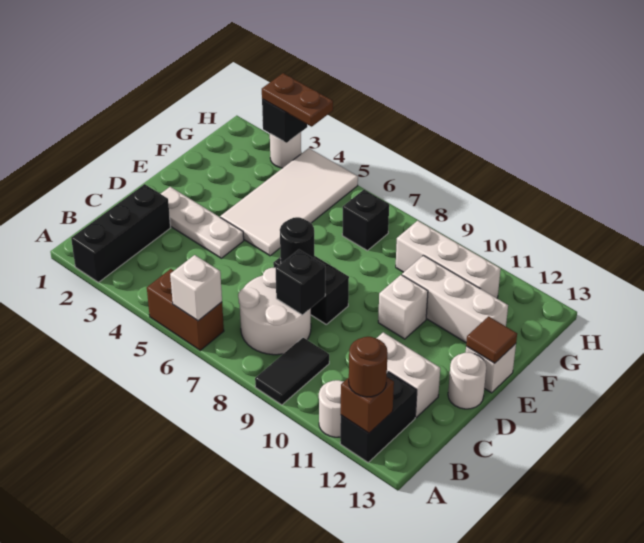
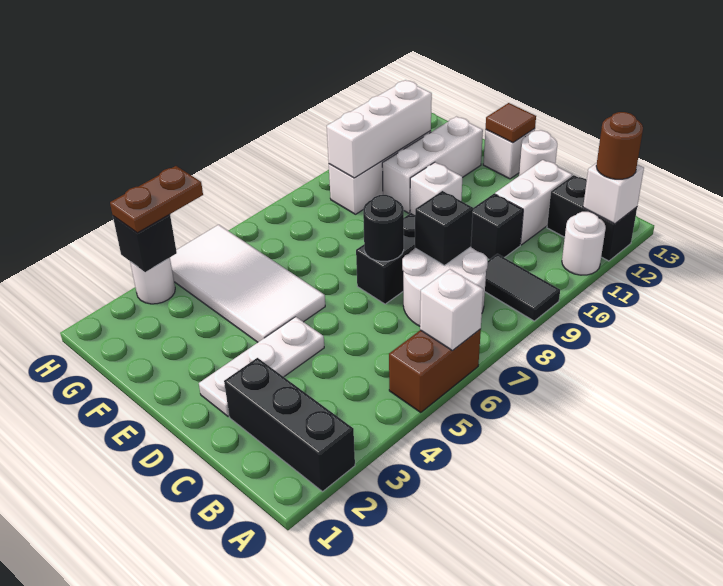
brown brick A12 level 2 -> white brick A12 level 2
black brick G7 level 1 -> black brick C10 level 1
none -> white brick G9:G11 level 2

